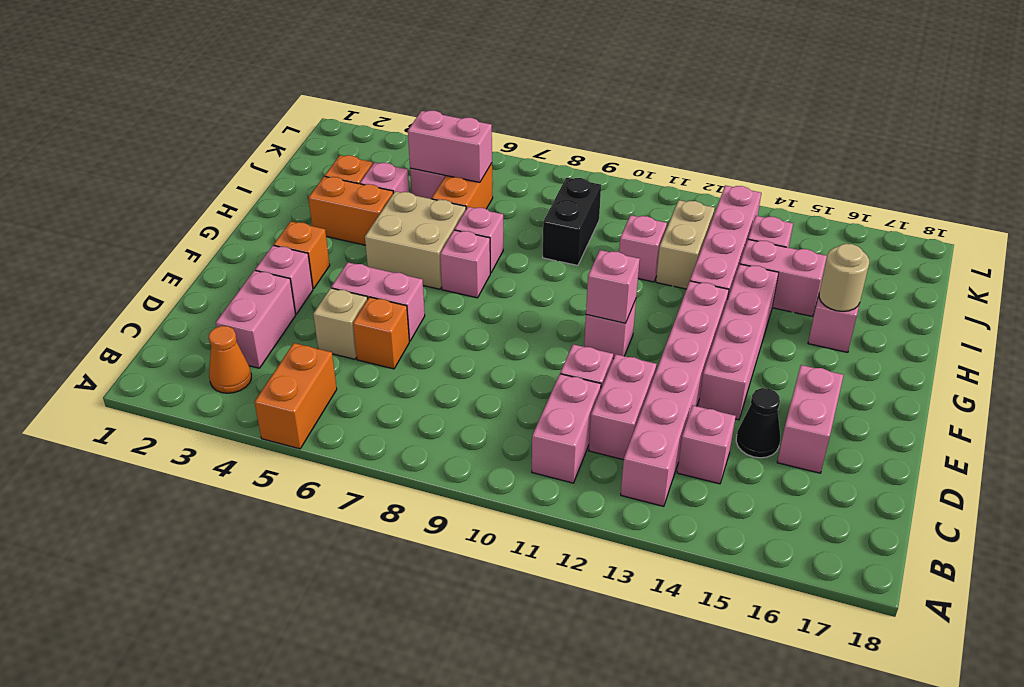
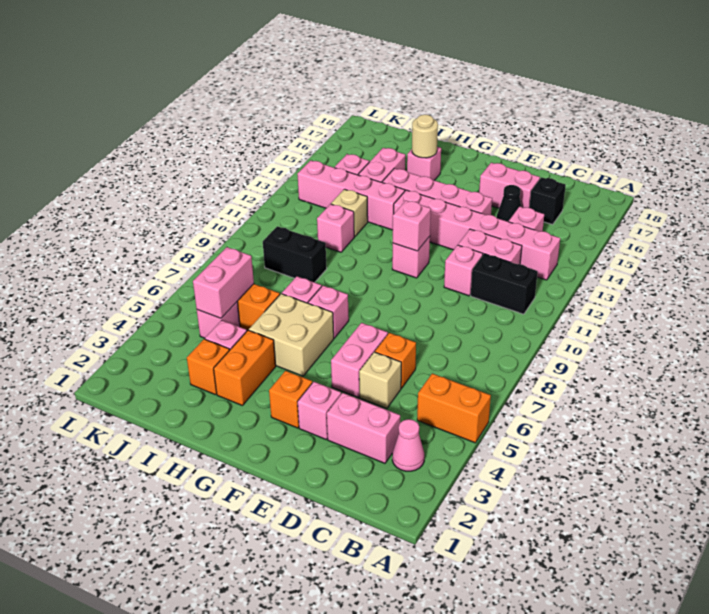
orange cone B3 level 1 -> pink cone B3 level 1
pink brick B11:C11 level 1 -> black brick B11:C11 level 1
none -> black brick C16 level 1
tan brick I12:J12 level 1 -> tan brick I12 level 1

